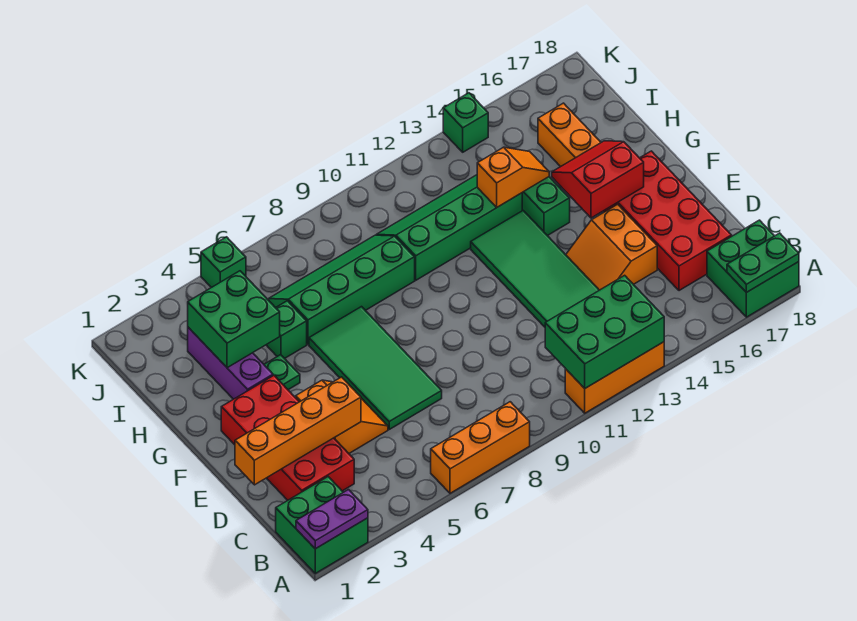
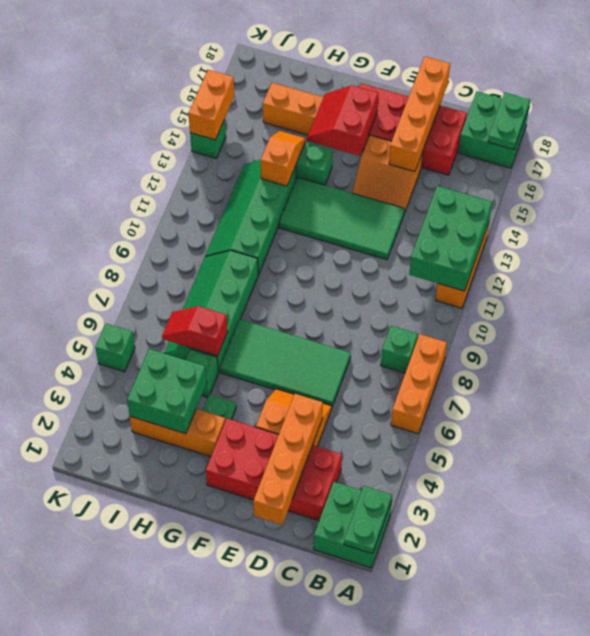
purple plate A1:A2 level 2 -> green plate A1:A2 level 2
none -> green brick B8 level 1
none -> orange brick D15:D18 level 2
purple brick G3:I3 level 1 -> orange brick G3:I3 level 1
none -> red slope H6:I6 level 2 top H
none -> orange brick K14:K15 level 2

